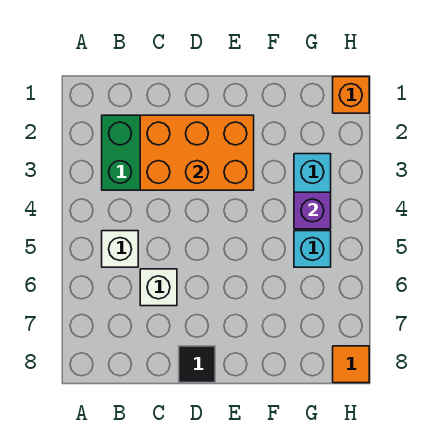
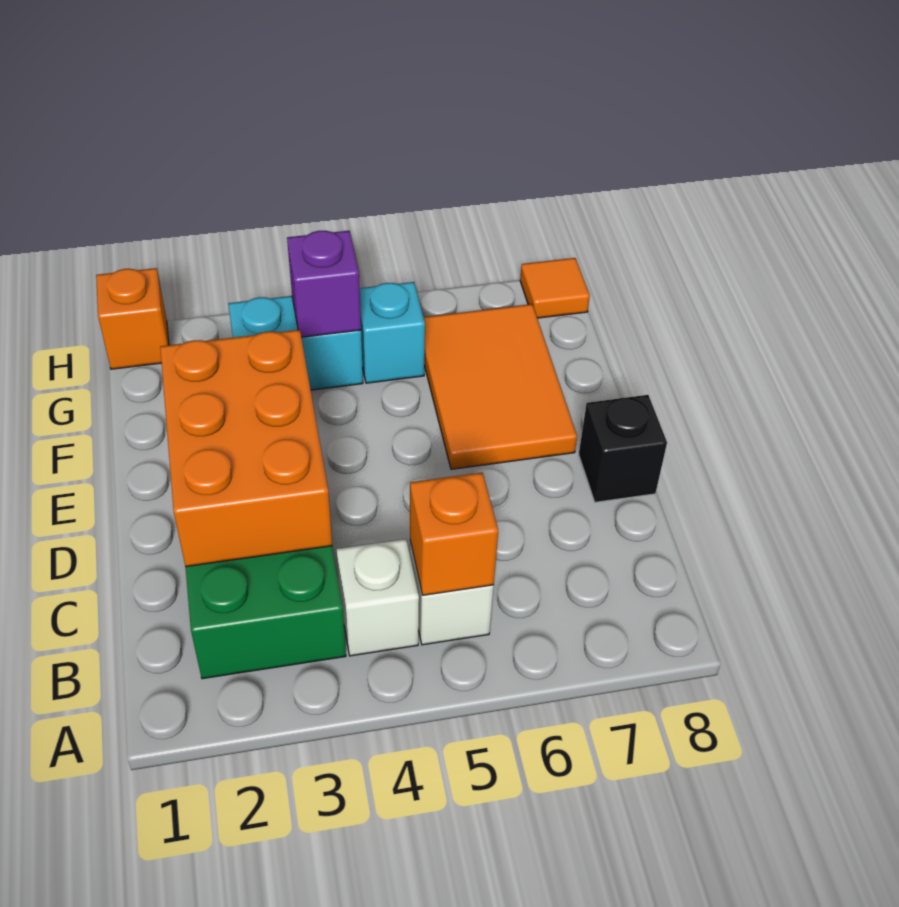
none -> orange brick B5 level 2
white brick C6 level 1 -> white brick B4 level 1
black tile D8 level 1 -> black brick D8 level 1
none -> orange tile E6:G7 level 1

